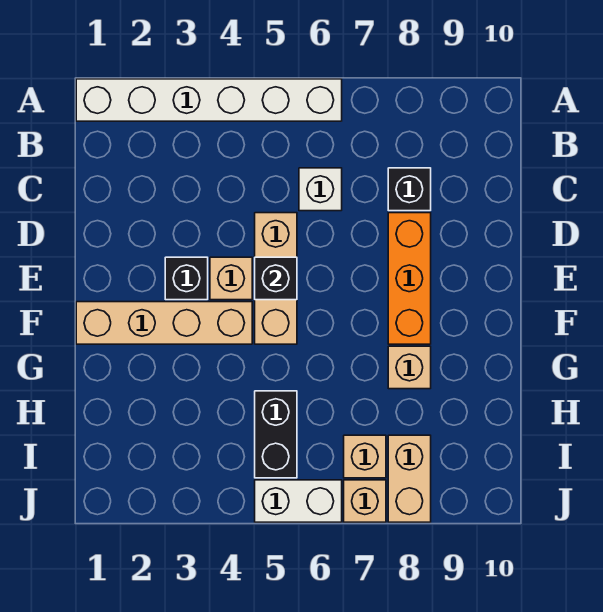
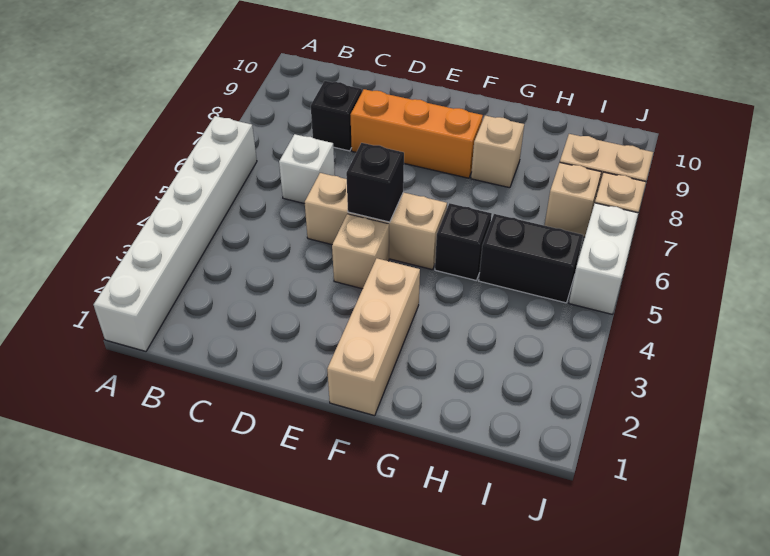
black brick E3 level 1 -> black brick G5 level 1
tan brick F1:F4 level 1 -> tan brick F1:F3 level 1

